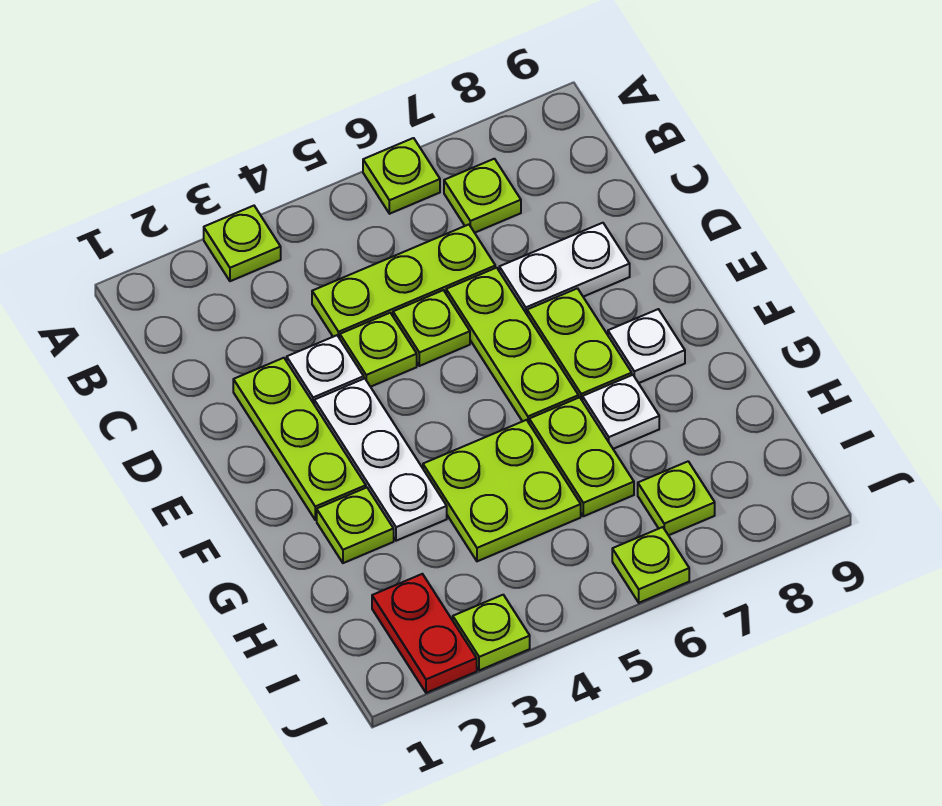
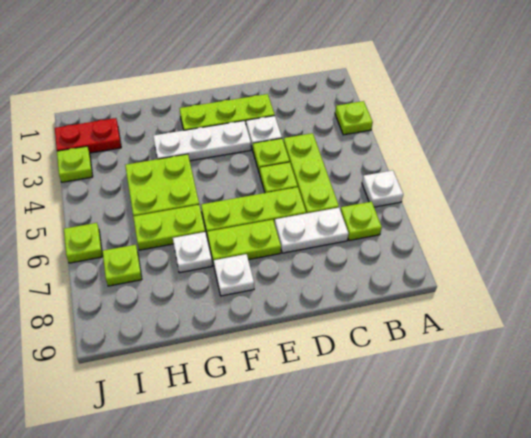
lime plate A6 level 1 -> white plate A6 level 1
white plate D7:D8 level 1 -> white plate C7:D7 level 1
lime plate G2 level 1 -> none

